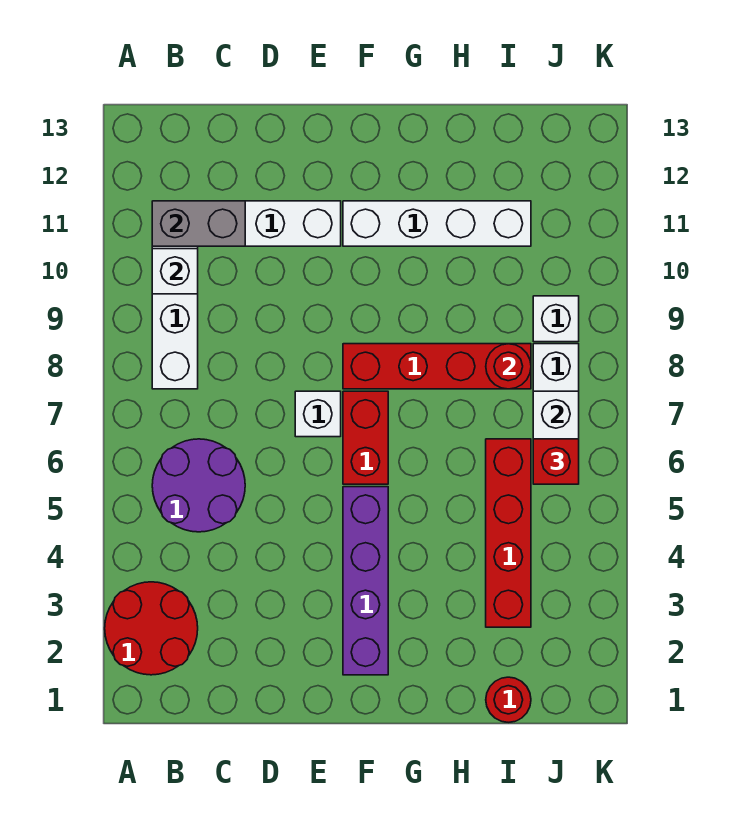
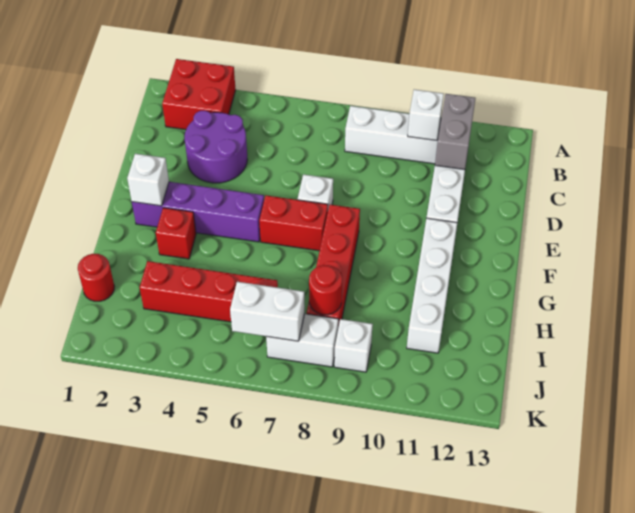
red round brick A2:B3 level 1 -> red brick A2:B3 level 1
purple round brick B5:C6 level 1 -> purple round brick C3:D4 level 1
none -> white brick F2 level 2
red brick J6 level 3 -> red brick G3 level 1

